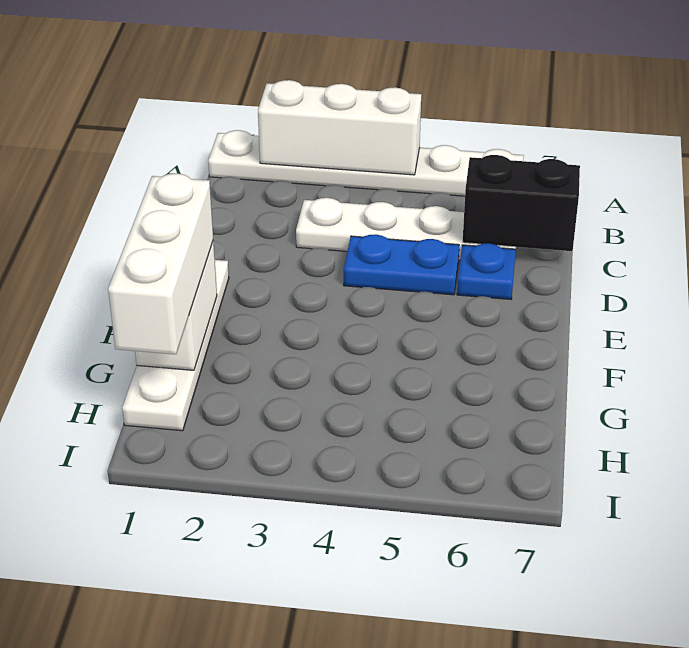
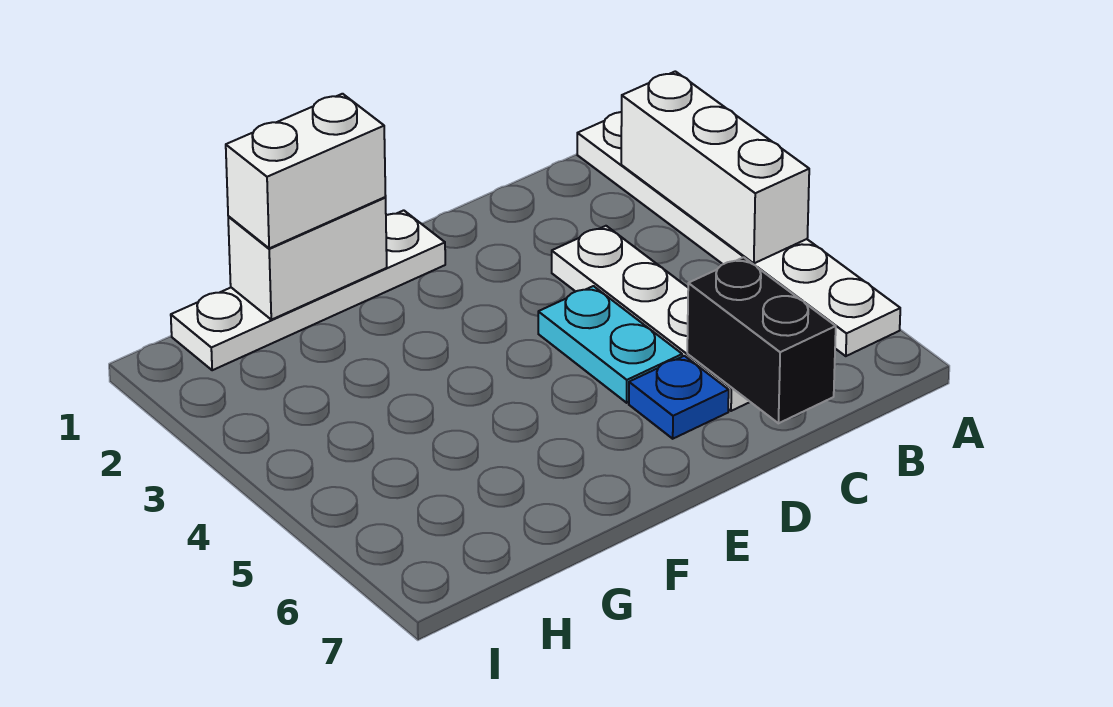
blue plate D4:D5 level 1 -> cyan plate D4:D5 level 1
white brick F1:H1 level 3 -> white brick F1:G1 level 3

